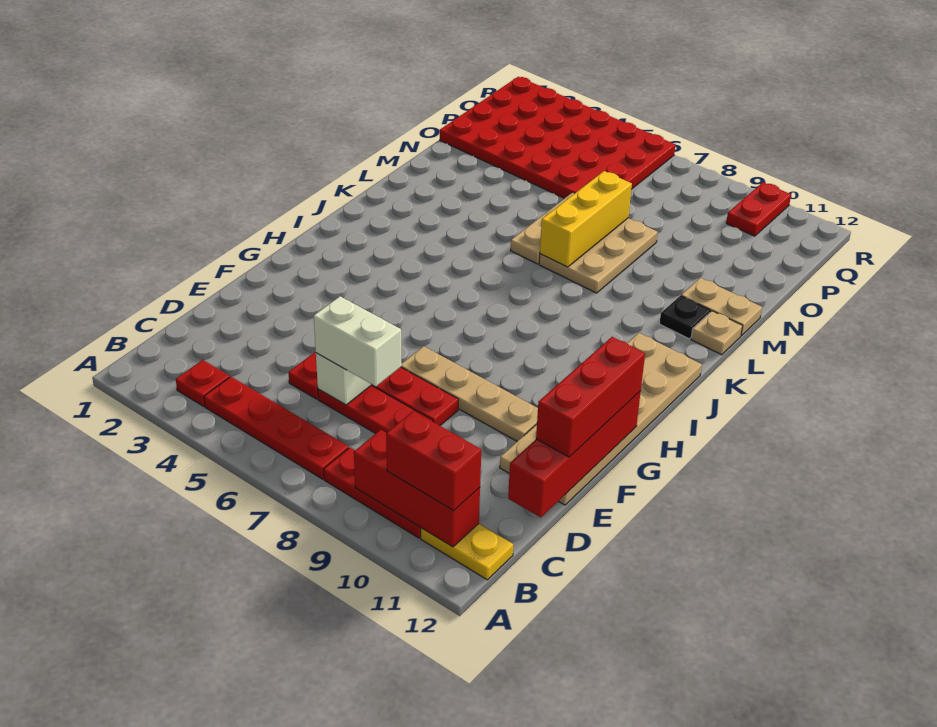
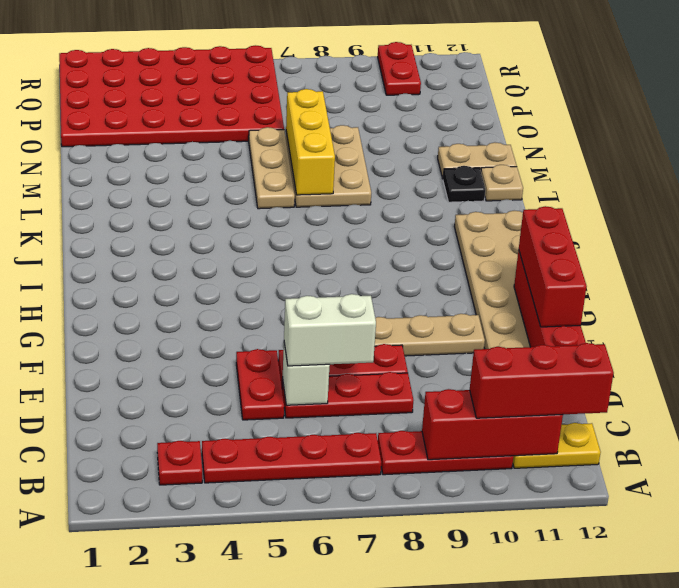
red brick B10:B11 level 3 -> red brick B10:B12 level 3

